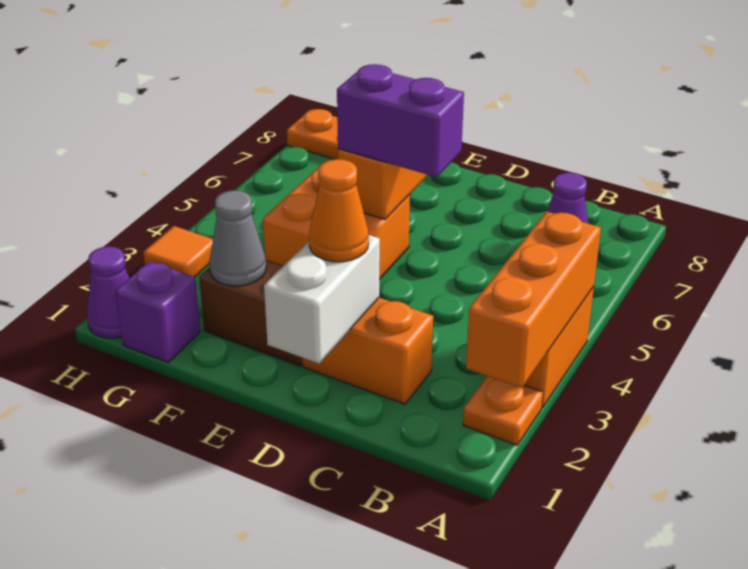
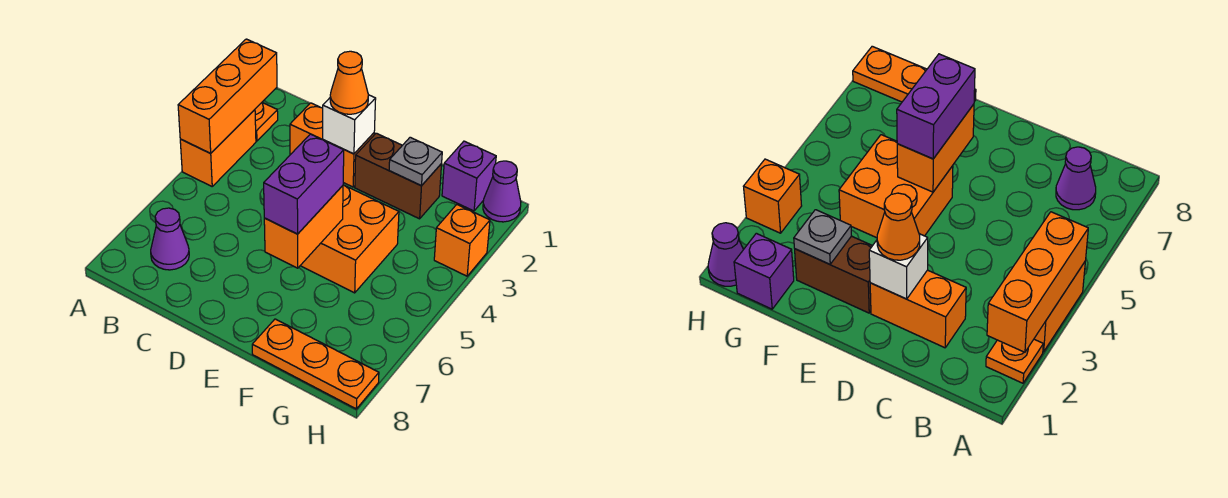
white brick D1:D2 level 2 -> white brick D2 level 2
purple brick D5:E5 level 3 -> purple brick E5:E6 level 3
grey cone F2 level 2 -> grey plate F2 level 2
orange tile H3 level 1 -> orange brick H3 level 1

